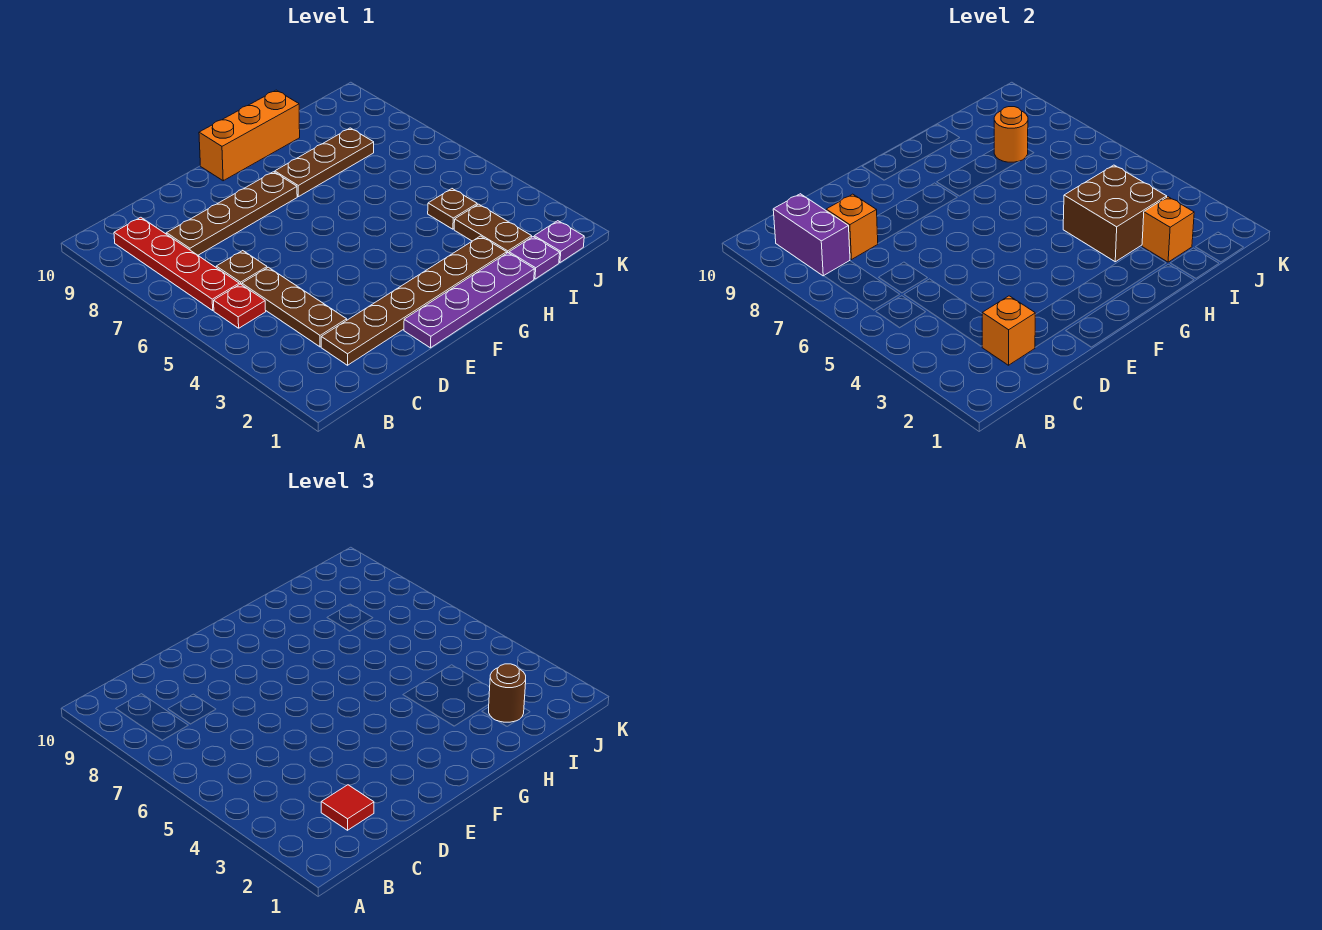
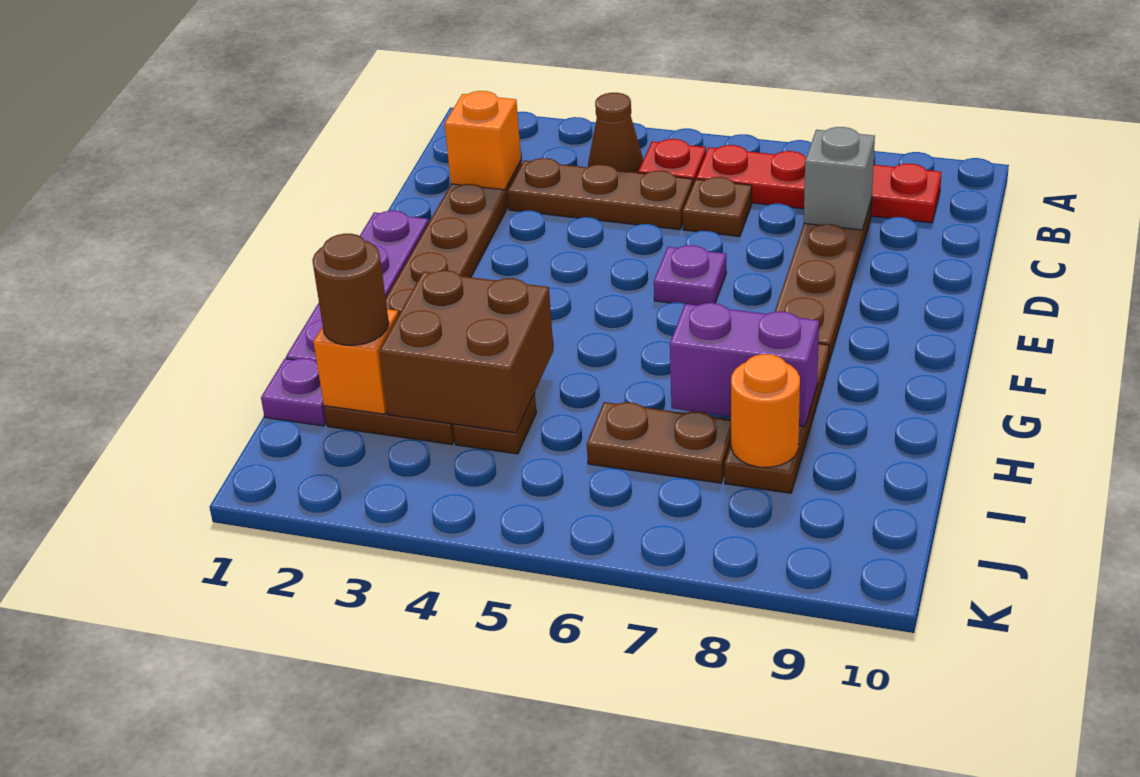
none -> brown cone B4 level 1
purple brick B8:B9 level 2 -> purple brick H7:H8 level 2
red tile C2 level 3 -> none
orange brick C8 level 2 -> grey brick C8 level 2
orange brick F10:H10 level 1 -> none
none -> brown plate I6:I7 level 1
purple plate J1 level 1 -> purple plate E6 level 1

